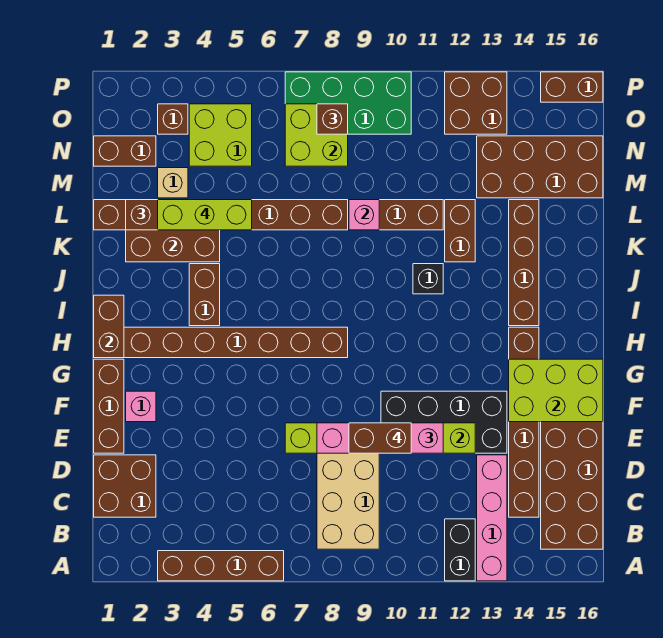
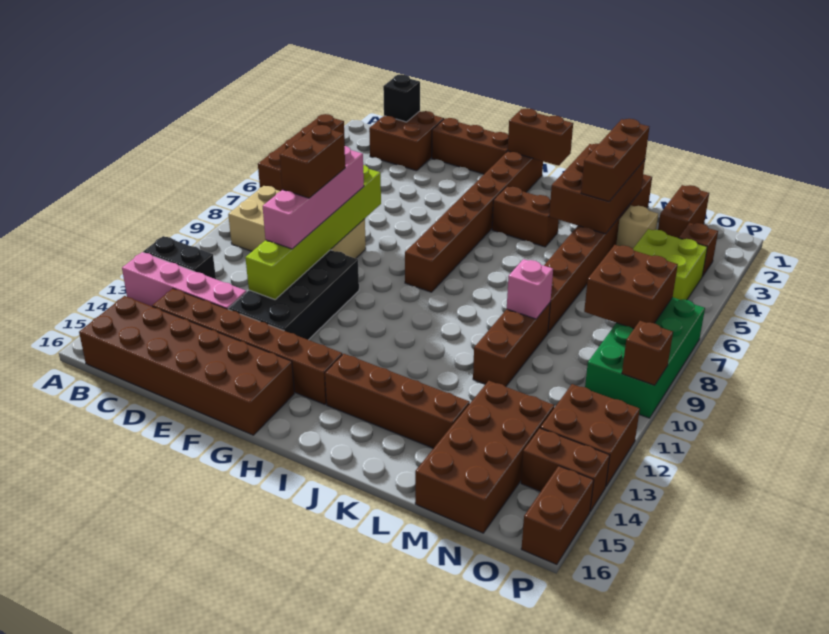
pink brick F2 level 1 -> none
lime brick F14:G16 level 2 -> none
black brick J11 level 1 -> black brick C1 level 2
brown brick K12:L12 level 1 -> brown brick O14:P14 level 1
lime brick L3:L5 level 4 -> none
lime brick N7:O8 level 2 -> brown brick N7:O8 level 2
brown brick O8 level 3 -> brown brick P10 level 2

